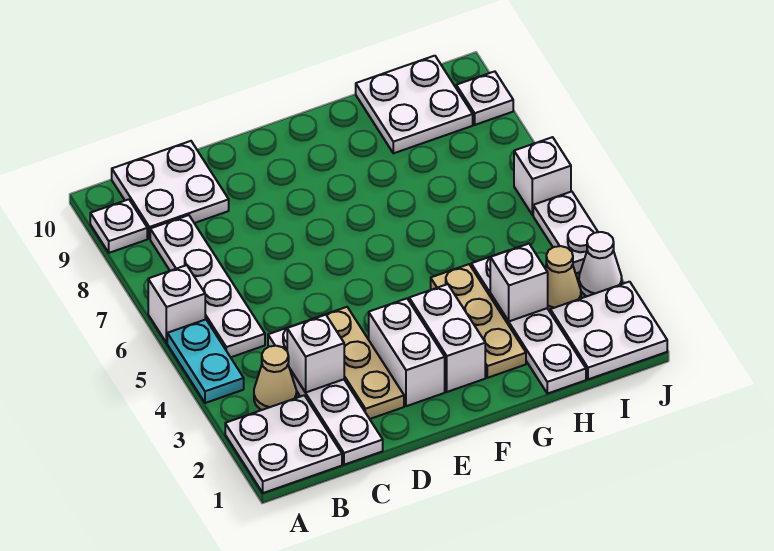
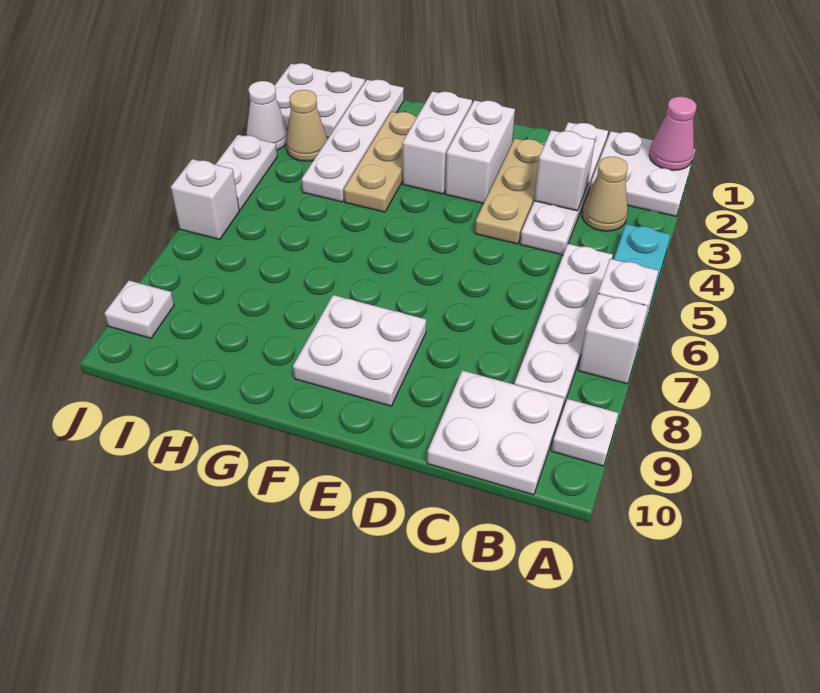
none -> pink cone A1 level 2
white brick H3 level 2 -> white brick A7 level 1
white plate H9:I10 level 1 -> white plate E8:F9 level 1

